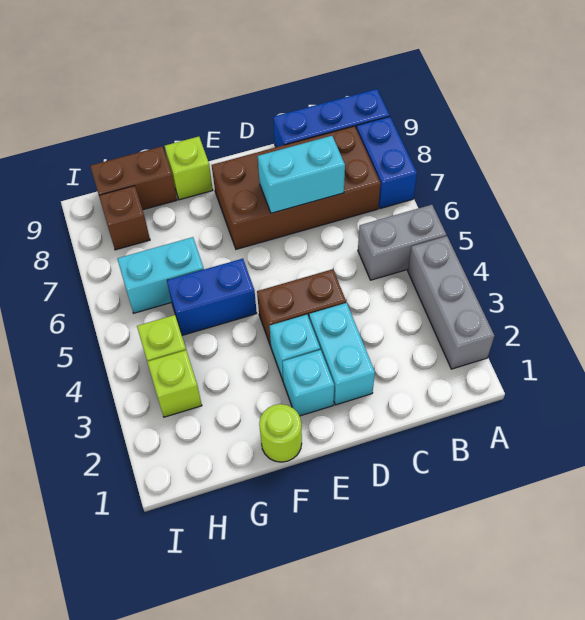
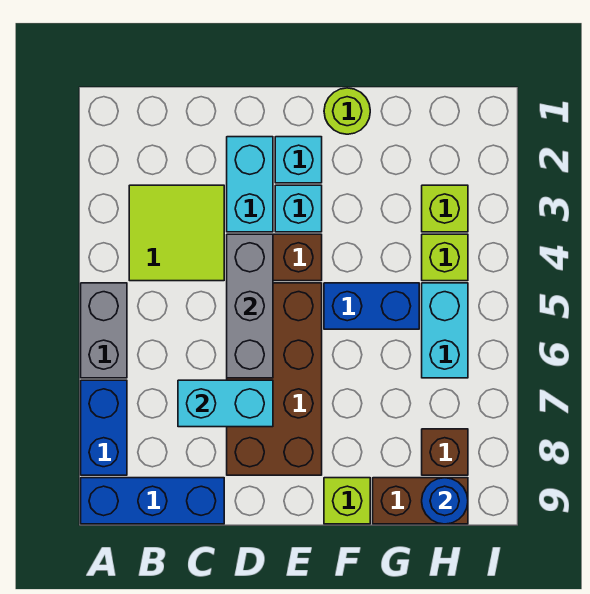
grey brick A2:A4 level 1 -> grey brick D4:D6 level 2
grey brick A5:B5 level 1 -> grey brick A5:A6 level 1
none -> lime tile B3:C4 level 1
brown brick B7:E8 level 1 -> brown brick D5:E8 level 1
cyan brick G6:H6 level 1 -> cyan brick H5:H6 level 1
none -> blue round brick H9 level 2

